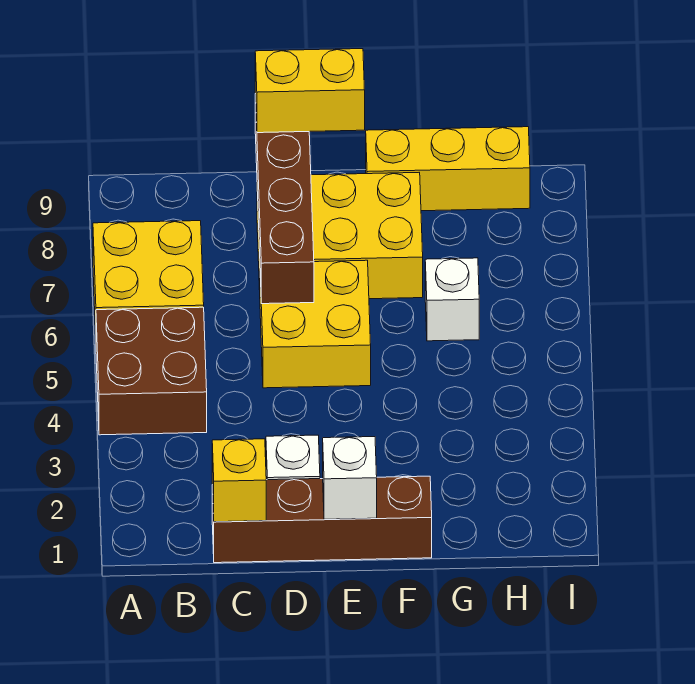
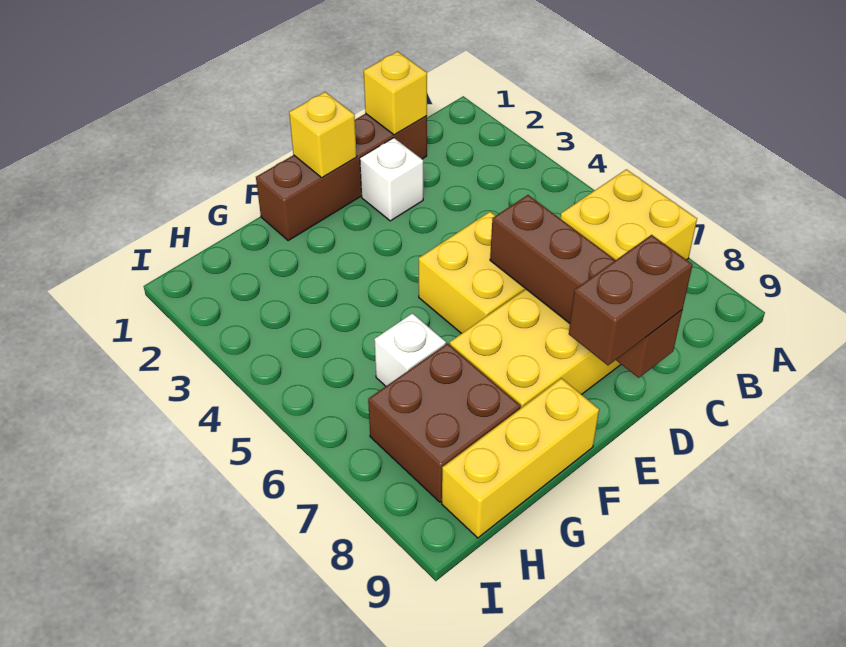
brown brick A4:B5 level 1 -> brown brick G7:H8 level 1
yellow brick D9:E9 level 3 -> brown brick D9:E9 level 3
white brick E1 level 2 -> yellow brick E1 level 2

